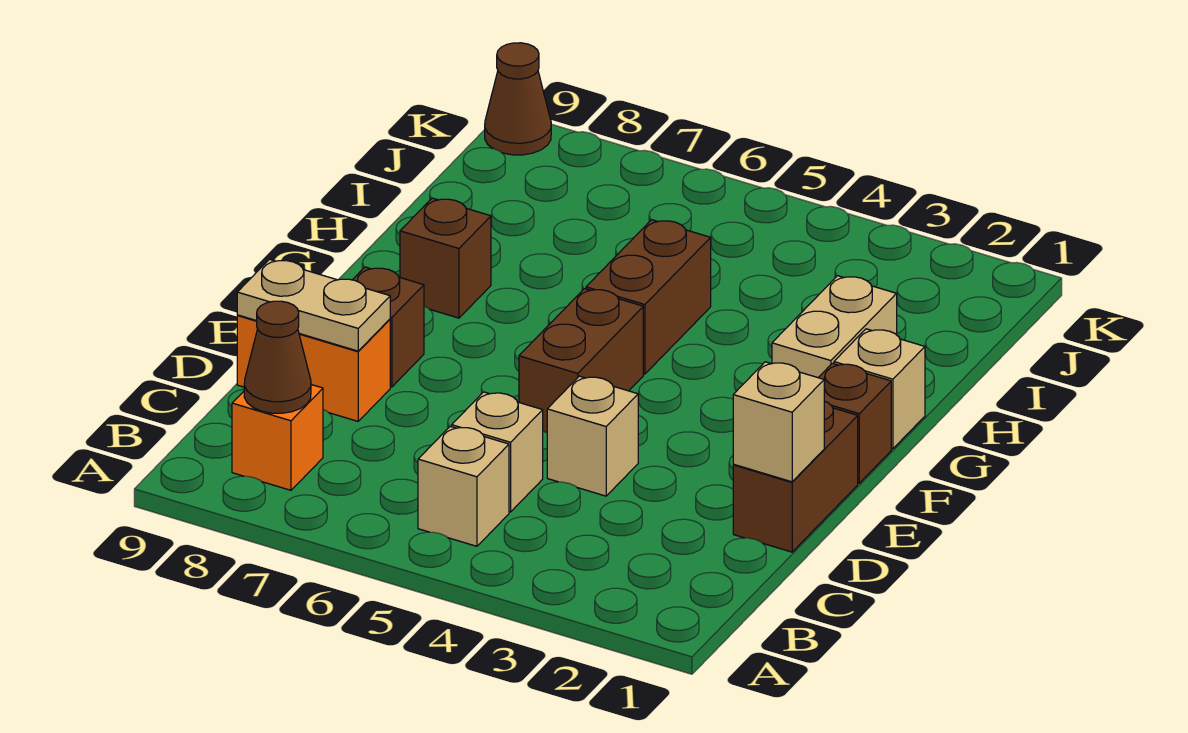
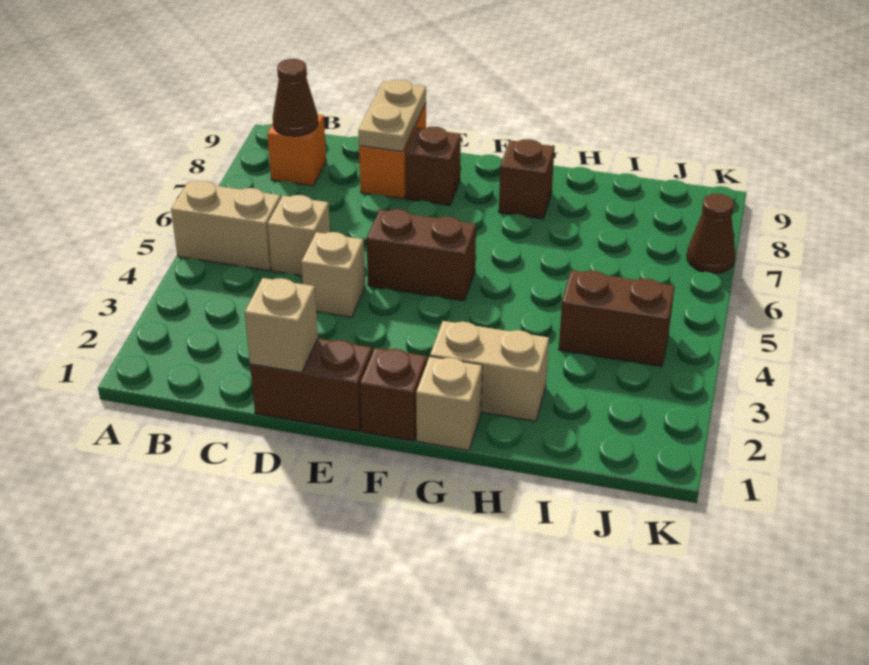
tan brick B5 level 1 -> tan brick A5:B5 level 1
brown brick G5:H5 level 1 -> brown brick I4:J4 level 1
brown cone K9 level 1 -> brown cone K7 level 1

